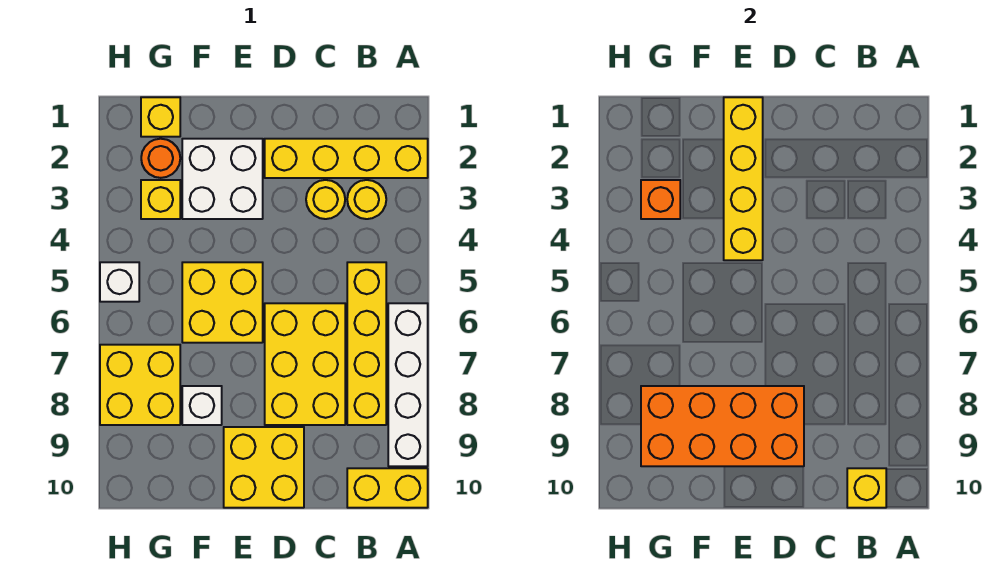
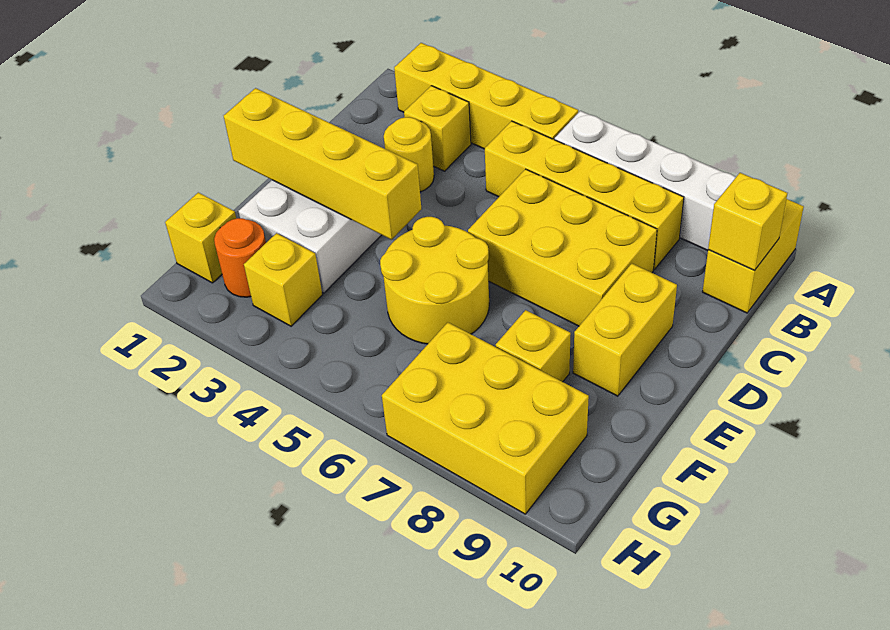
yellow brick A2:D2 level 1 -> yellow brick A2:A5 level 1
yellow round brick B3 level 1 -> yellow brick B3 level 1
orange brick D8:G9 level 2 -> none
yellow brick D9:E10 level 1 -> yellow brick D9:E9 level 1
yellow brick E5:F6 level 1 -> yellow round brick E5:F6 level 1
white brick F8 level 1 -> yellow brick F8 level 1
orange brick G3 level 2 -> none
yellow brick G7:H8 level 1 -> yellow brick G7:H9 level 1
white brick H5 level 1 -> none

